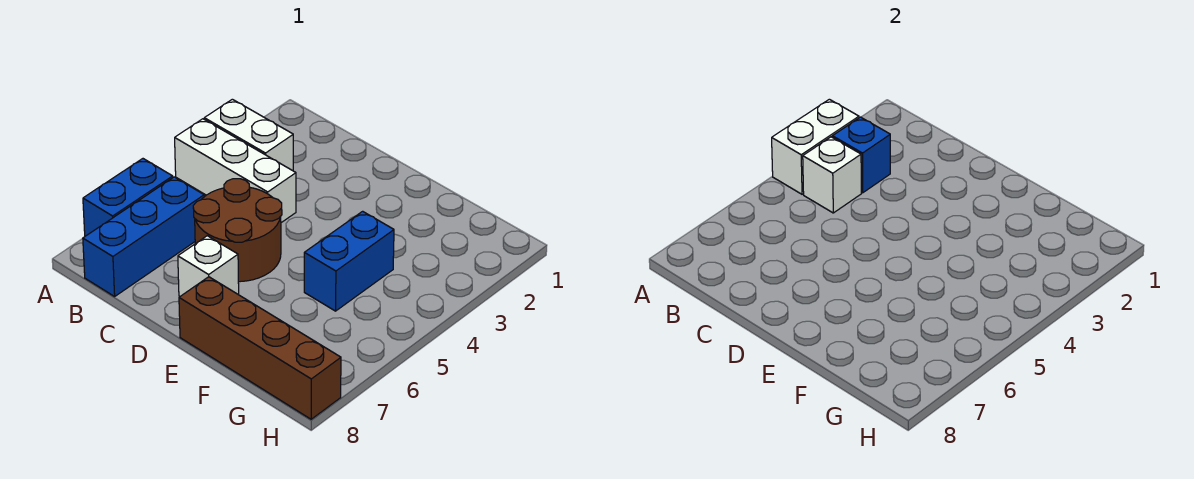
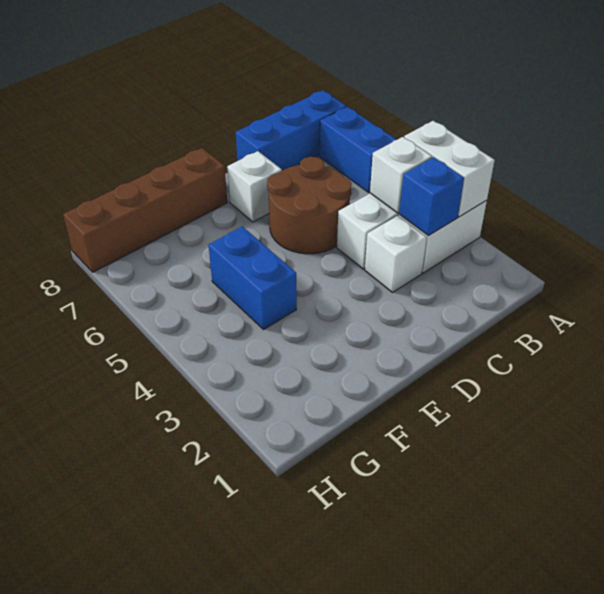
blue brick B6:B8 level 1 -> blue brick A8:C8 level 1
none -> white brick C3 level 1

